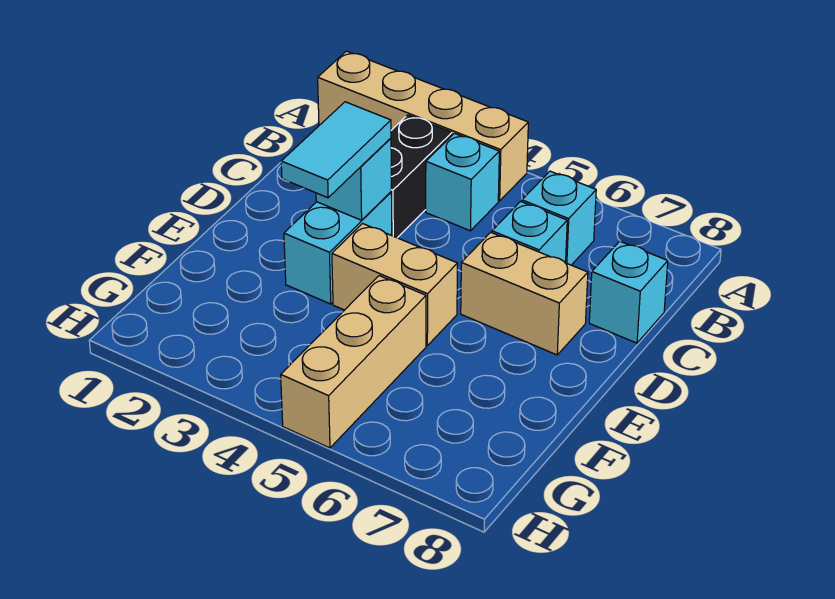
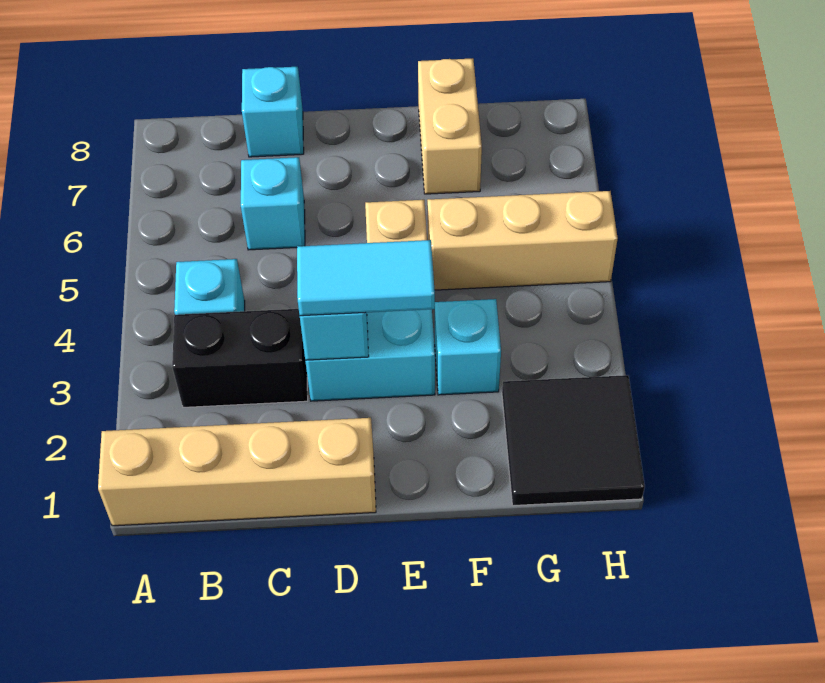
tan brick A1:A4 level 1 -> tan brick A1:D1 level 1
cyan brick B6 level 1 -> cyan brick F3 level 1
tan brick D6:D7 level 1 -> tan brick F7:F8 level 1
none -> black tile G1:H2 level 1

